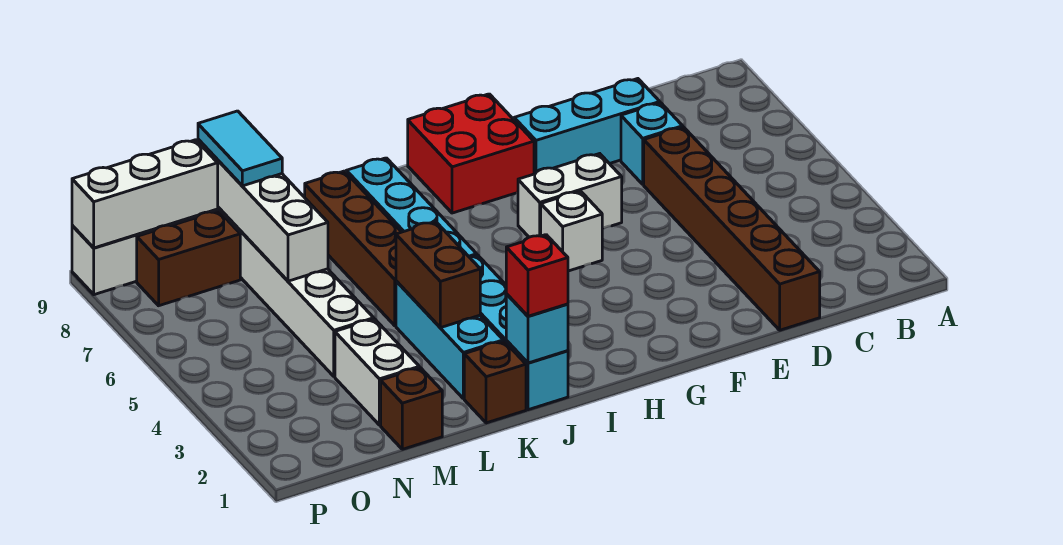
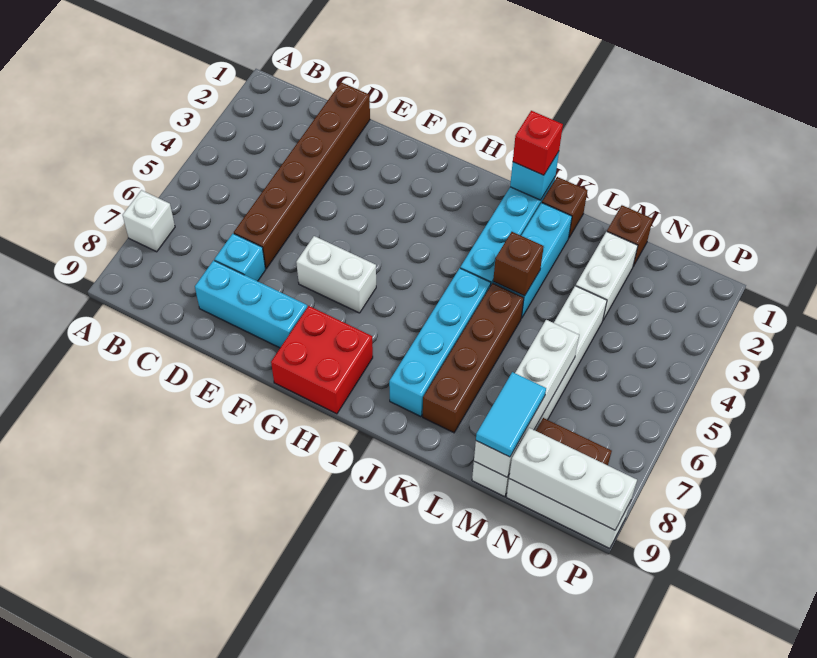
white brick G5 level 1 -> white brick A7 level 1
brown brick K3:K4 level 2 -> brown brick K4 level 2

